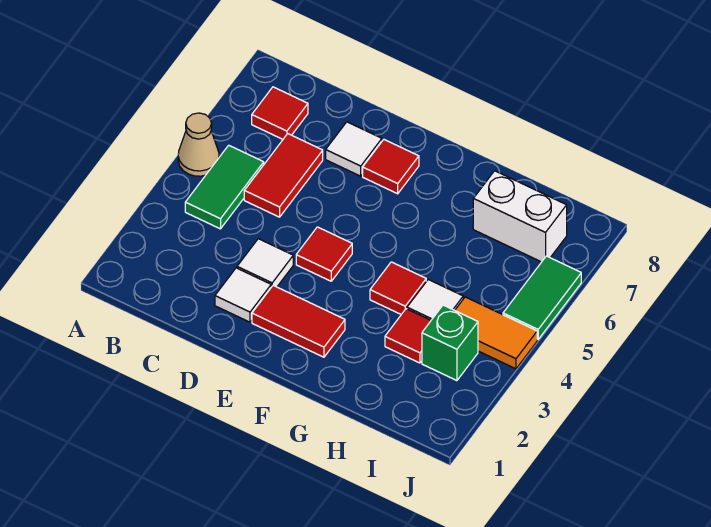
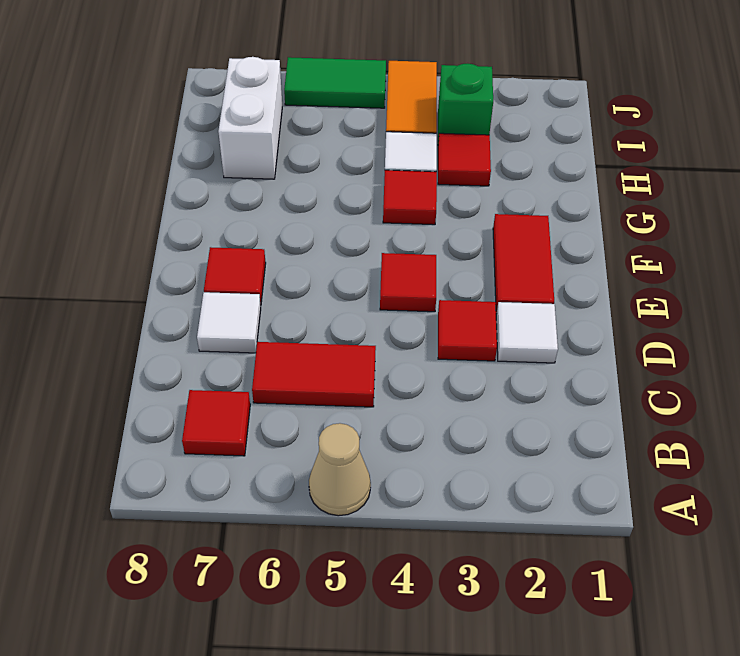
green tile B4:B5 level 1 -> none
white tile D3 level 1 -> red tile D3 level 1

